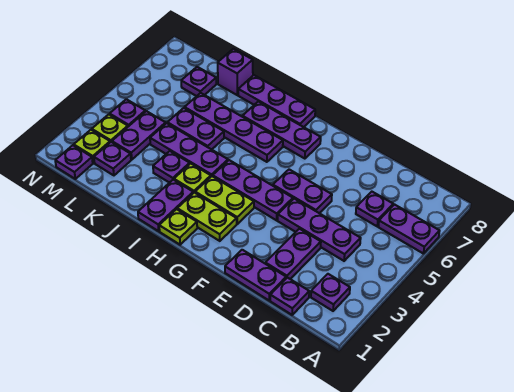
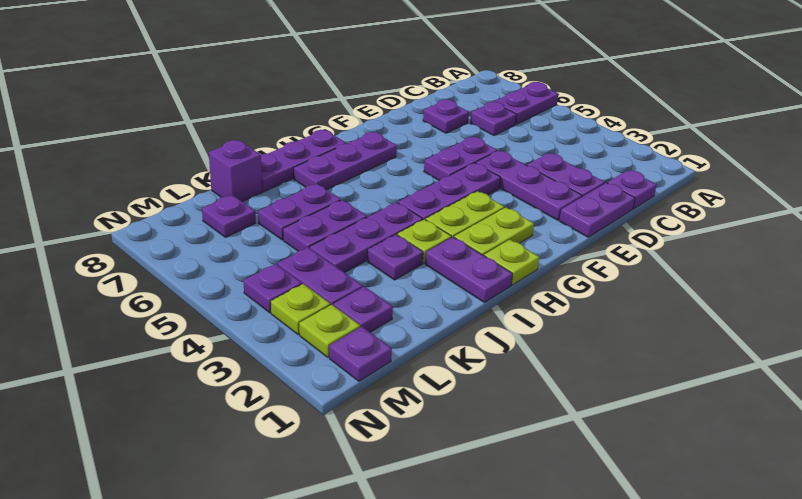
purple plate B2 level 1 -> purple plate D7 level 1
purple plate C4:E4 level 1 -> purple plate E2:E4 level 1
purple plate H6:K6 level 1 -> purple plate J6:K6 level 1

